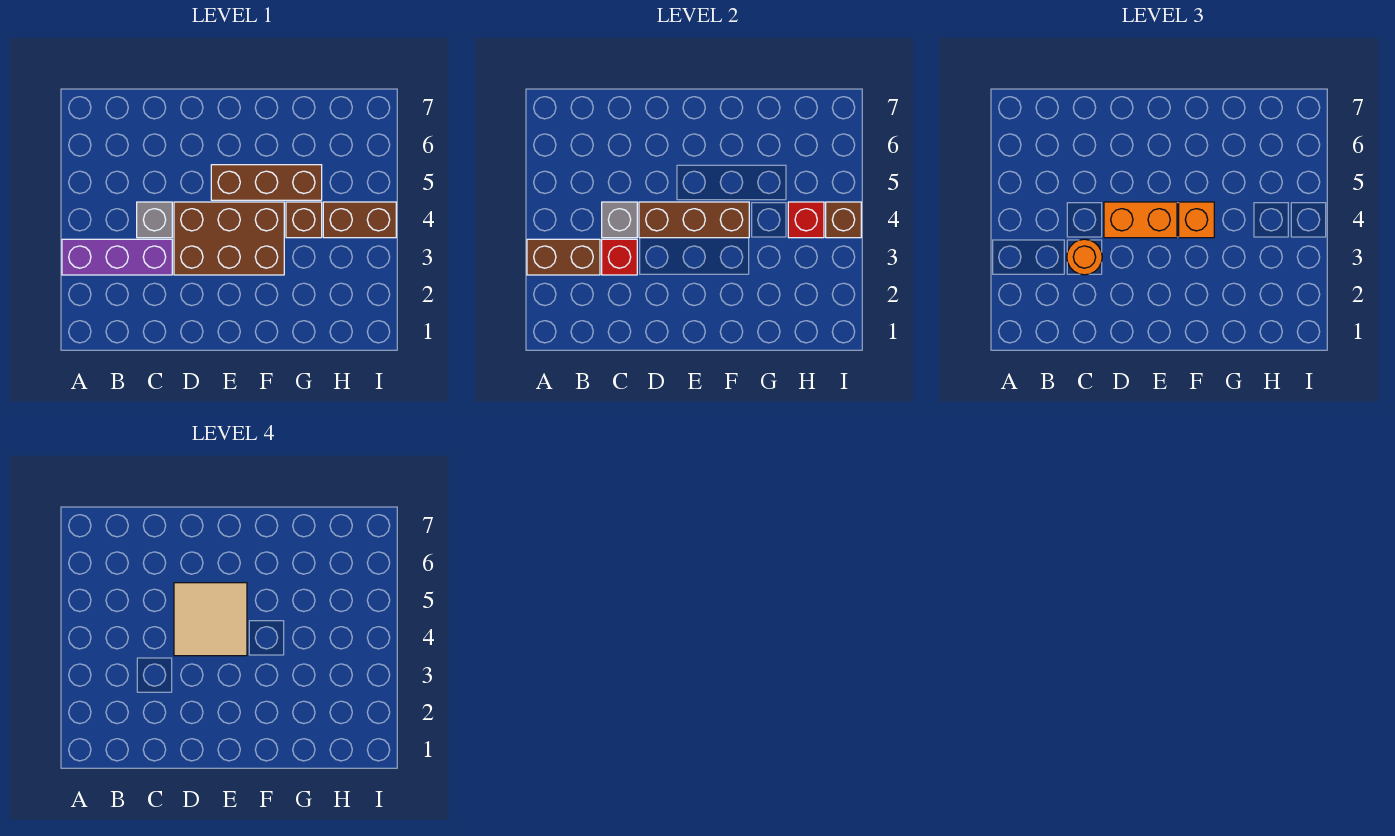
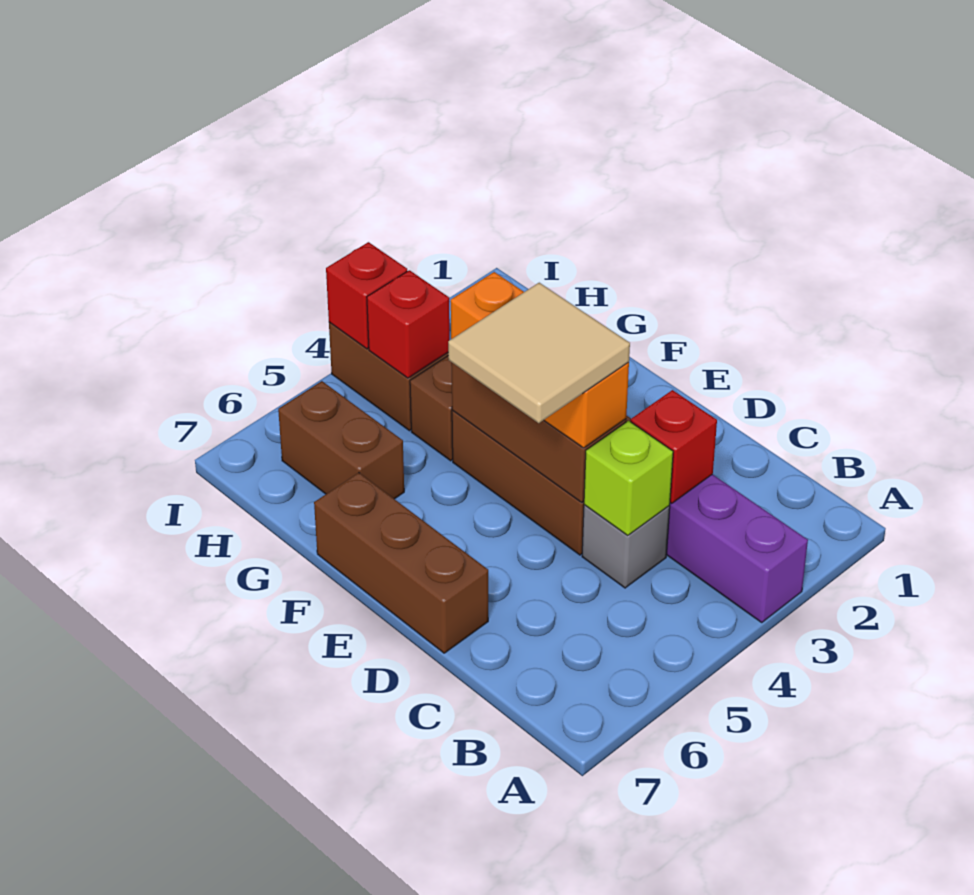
brown brick A3:B3 level 2 -> brown brick G6:H6 level 1
orange round brick C3 level 3 -> none
grey brick C4 level 2 -> lime brick C4 level 2
brown brick E5:G5 level 1 -> brown brick D7:F7 level 1
brown brick I4 level 2 -> red brick I4 level 2

